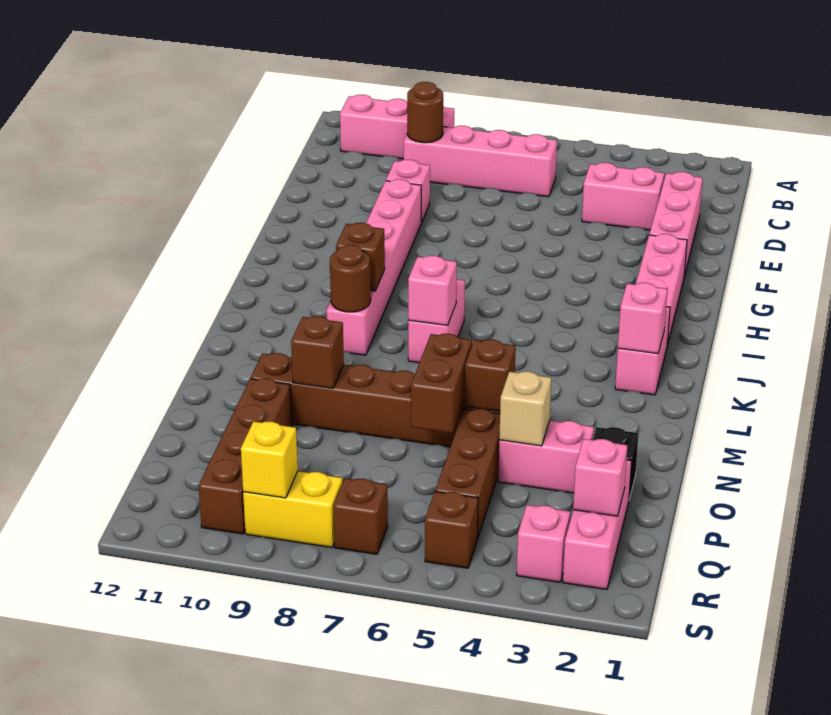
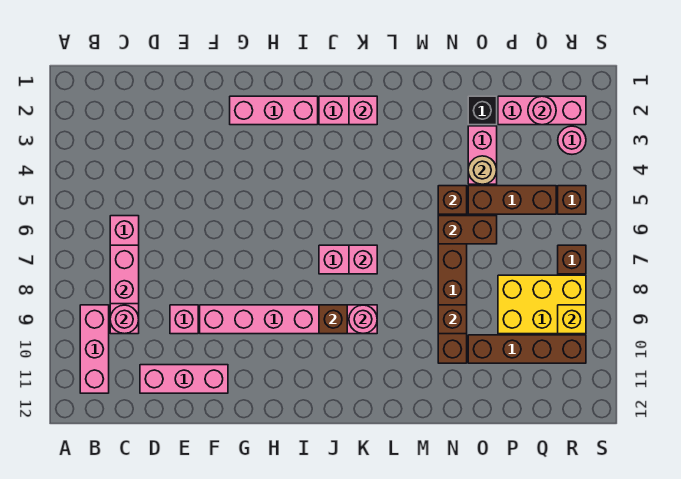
brown round brick C9 level 2 -> pink round brick C9 level 2
pink brick D2:F2 level 1 -> pink brick D11:F11 level 1
pink brick D3:D4 level 1 -> pink brick C7:C8 level 2
brown round brick K9 level 2 -> pink round brick K9 level 2
tan brick O4 level 2 -> tan round brick O4 level 2
pink brick Q2 level 2 -> pink round brick Q2 level 2
pink brick R3 level 1 -> pink round brick R3 level 1
yellow brick R8:R9 level 1 -> yellow brick P8:R9 level 1

